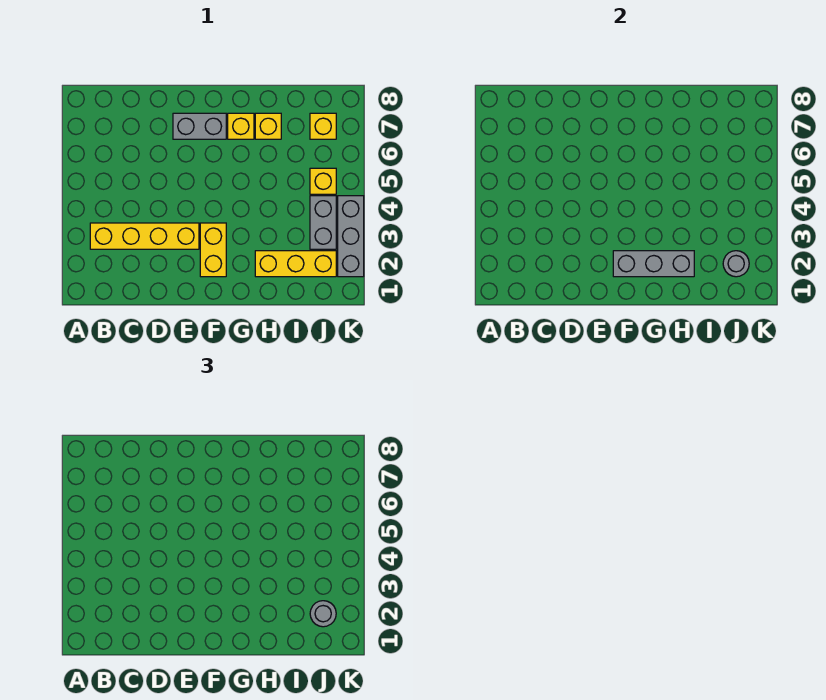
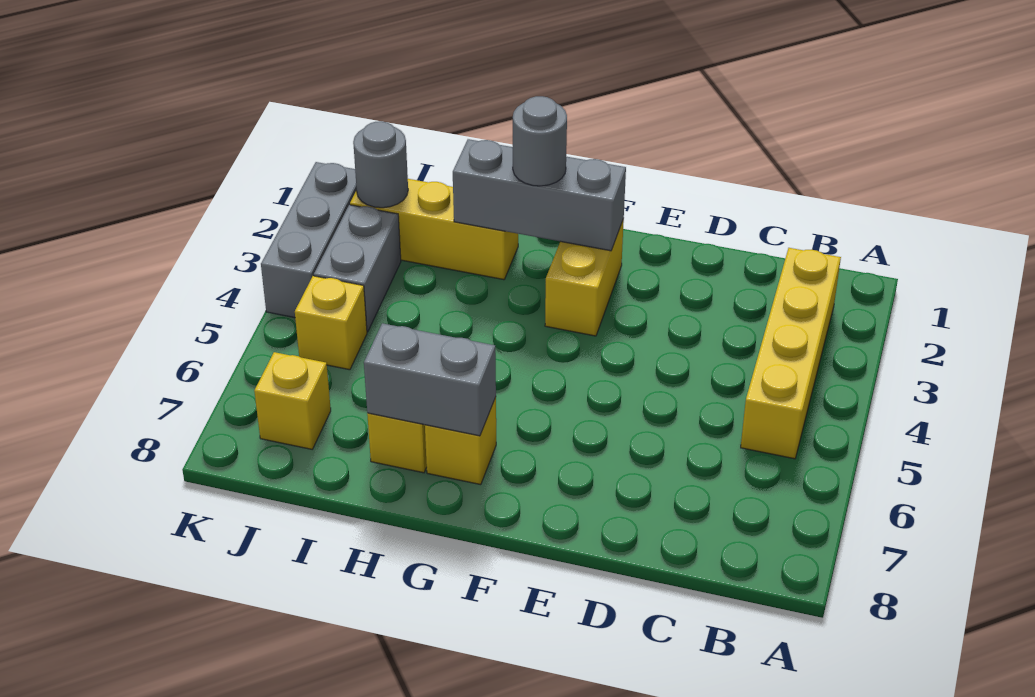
yellow brick B3:E3 level 1 -> yellow brick B2:B5 level 1
grey brick E7:F7 level 1 -> grey brick G7:H7 level 2
grey round brick J2 level 3 -> grey round brick G2 level 3

